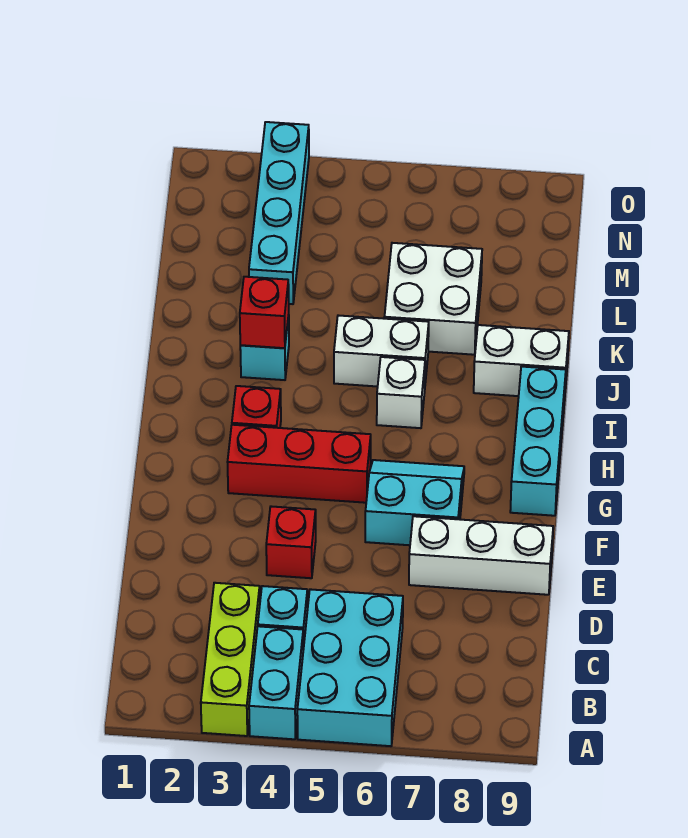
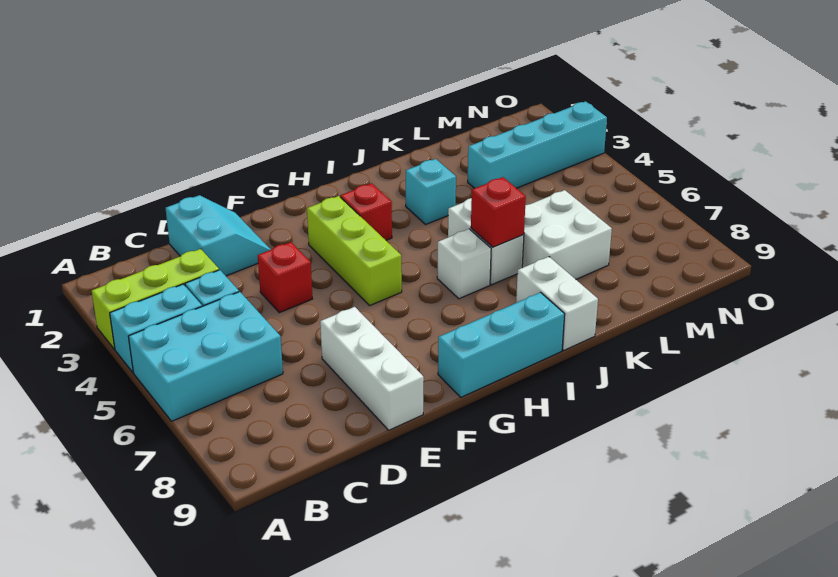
cyan slope F6:G7 level 1 top F -> cyan slope D1:E2 level 1 top D
red brick G3:G5 level 1 -> lime brick G3:G5 level 1
red brick J3 level 2 -> red brick J6 level 2

